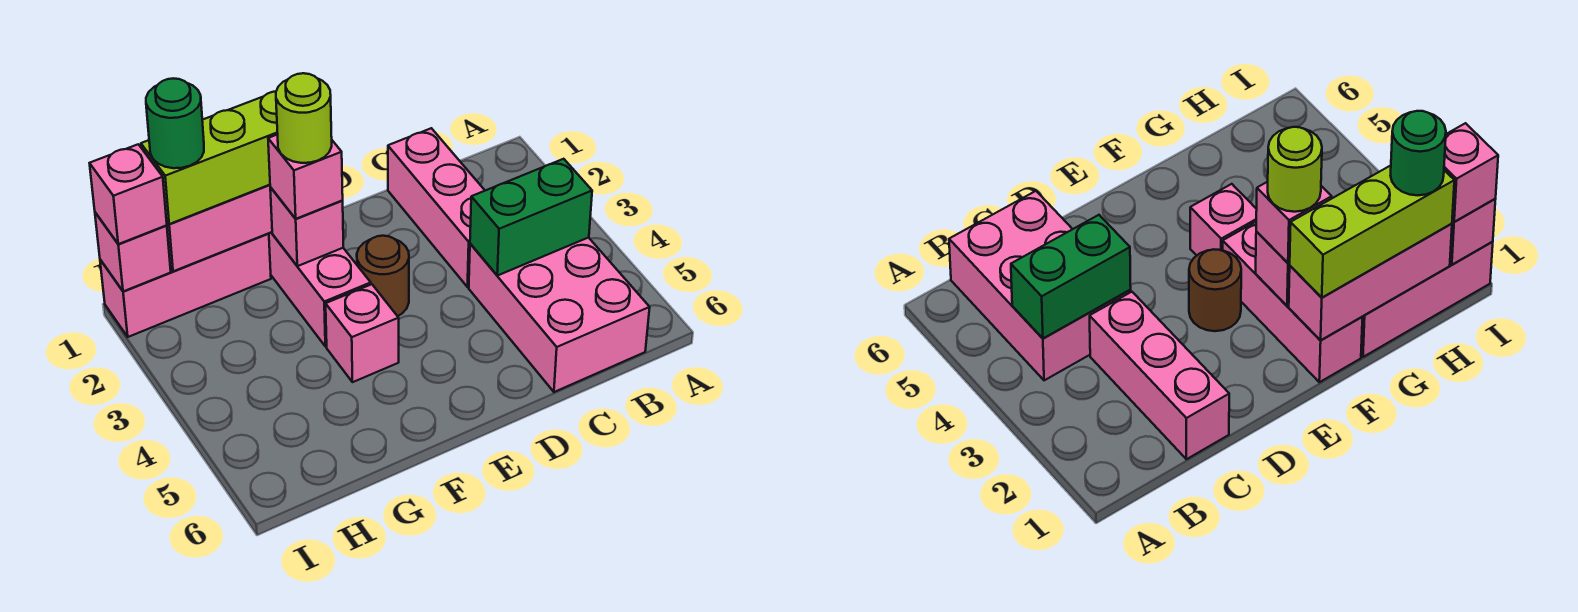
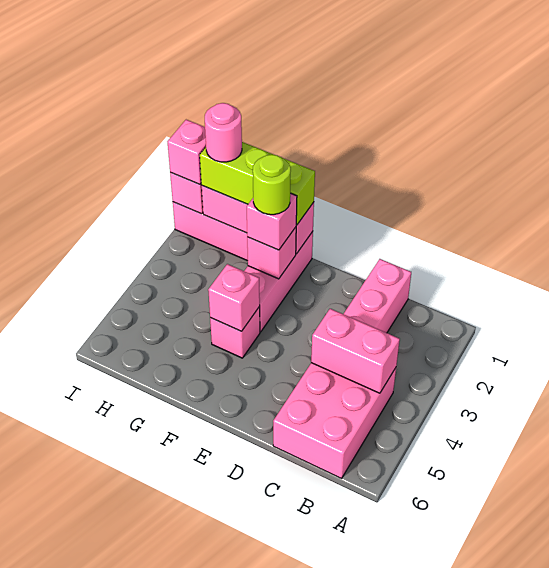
green brick B4:C4 level 2 -> pink brick B4:C4 level 2
brown round brick E3 level 1 -> none
none -> pink brick F4 level 2
green round brick H1 level 4 -> pink round brick H1 level 4

